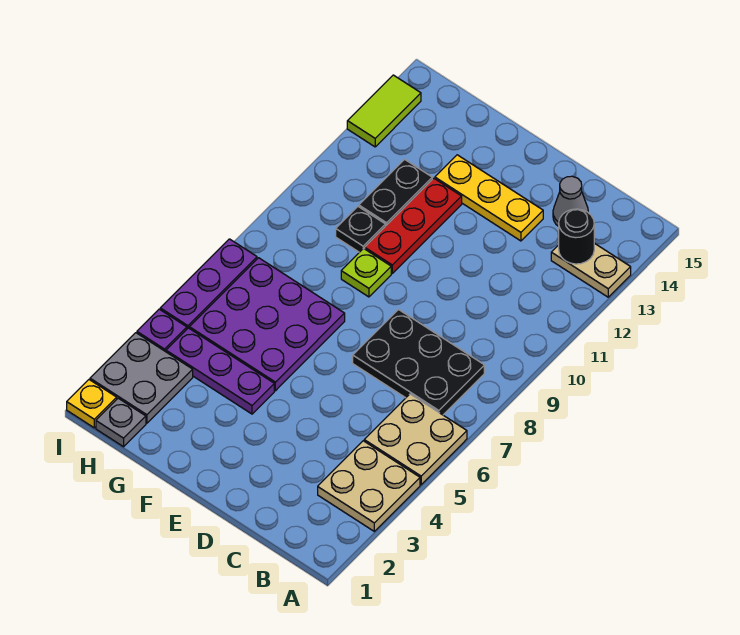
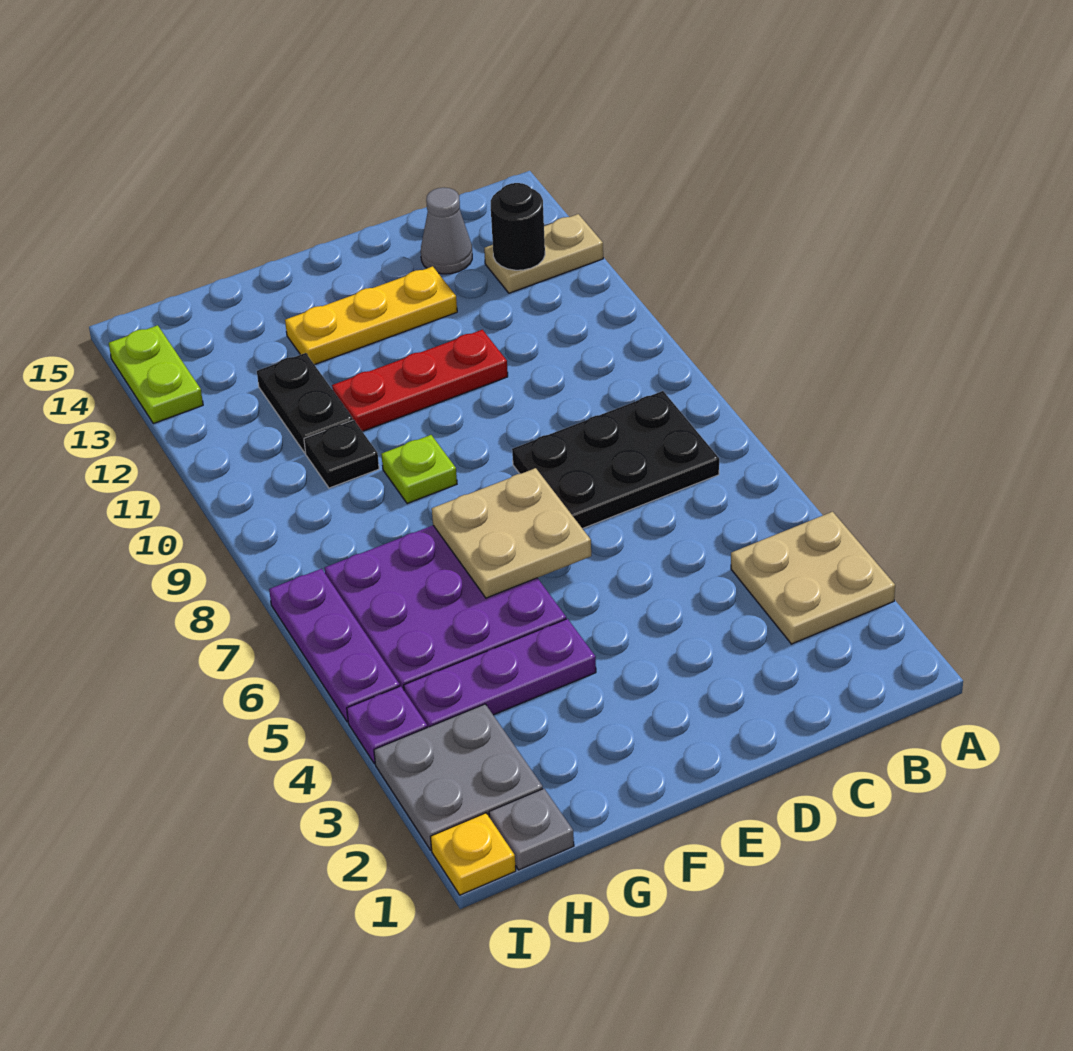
tan plate A5:B6 level 1 -> tan plate E6:F7 level 2
red plate F10:F12 level 1 -> red plate D11:F11 level 1
lime tile I13:I14 level 1 -> lime plate I13:I14 level 1

